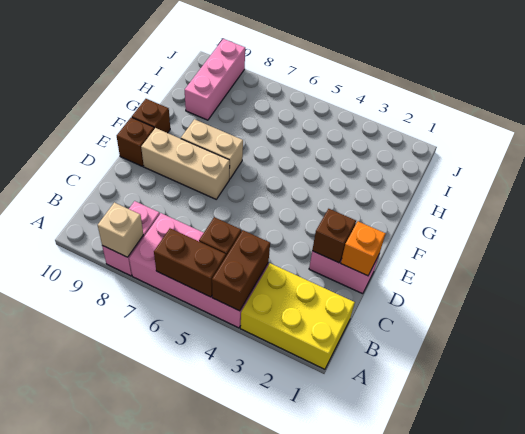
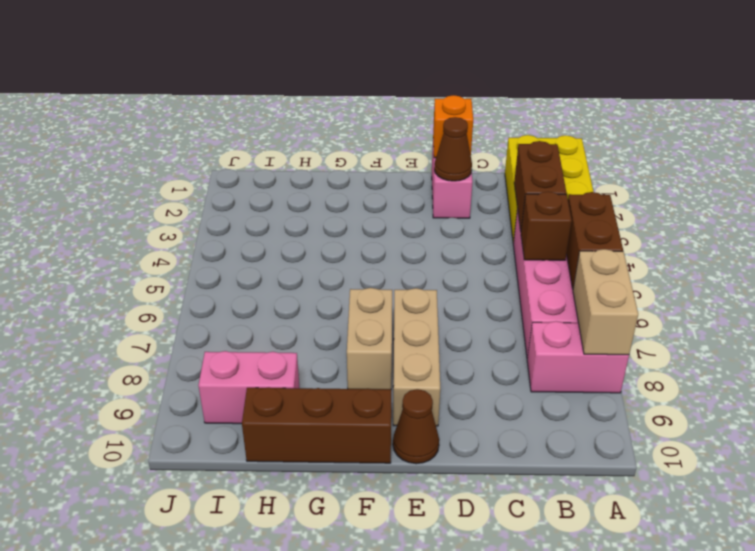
brown brick A4:B4 level 2 -> brown brick B3:B4 level 2
tan brick A8 level 2 -> tan brick A7:A8 level 2
brown brick D2 level 2 -> brown cone D2 level 2
brown brick E10 level 1 -> brown cone E10 level 1
brown brick F10 level 1 -> brown brick F10:H10 level 1
pink brick H9:J9 level 1 -> pink brick H9:I9 level 1

